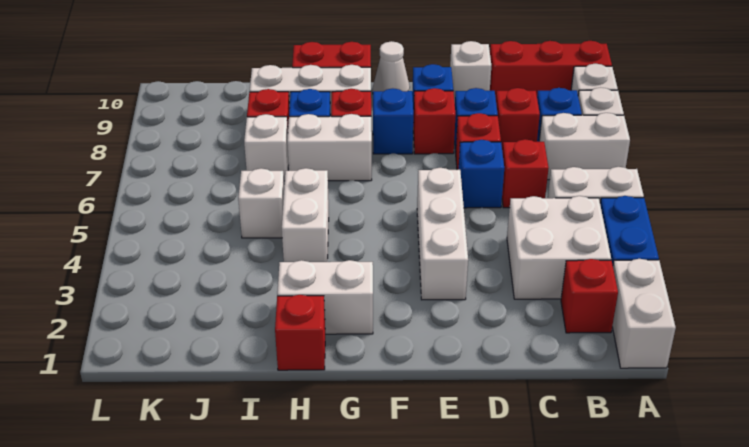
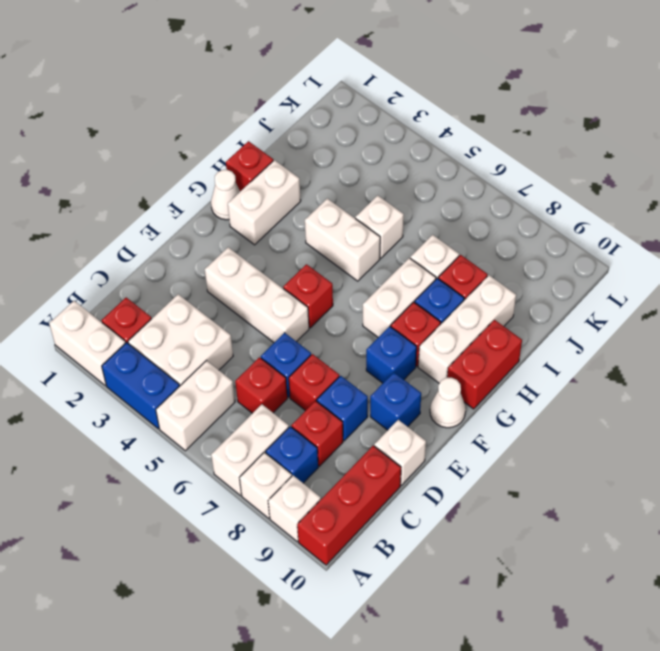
red brick E8 level 1 -> red brick F5 level 1
none -> white cone G1 level 1

